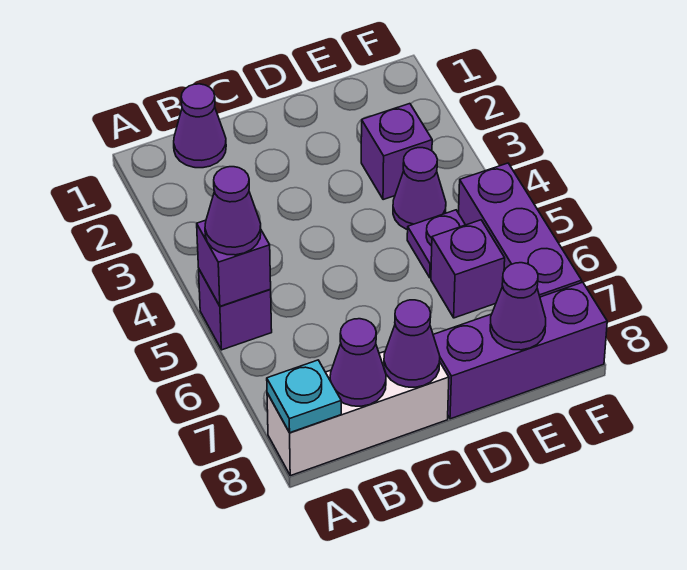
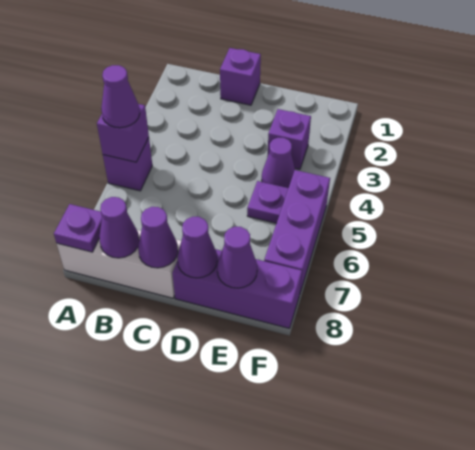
cyan plate A8 level 2 -> purple plate A8 level 2
purple cone B1 level 1 -> purple cone D8 level 2
purple brick E6 level 1 -> purple brick C1 level 1

